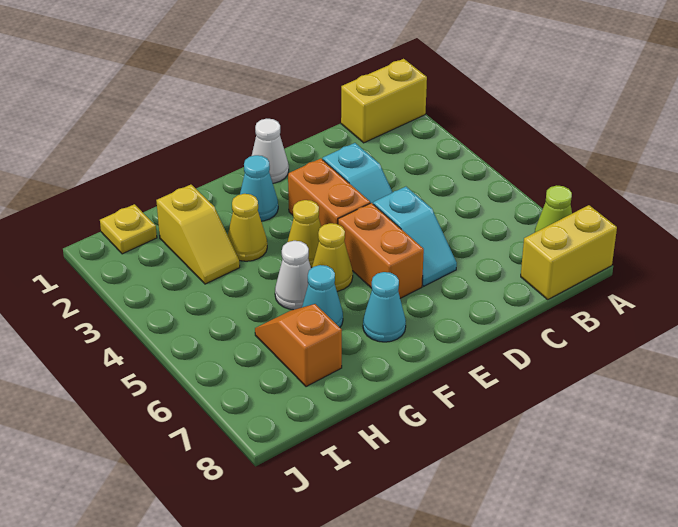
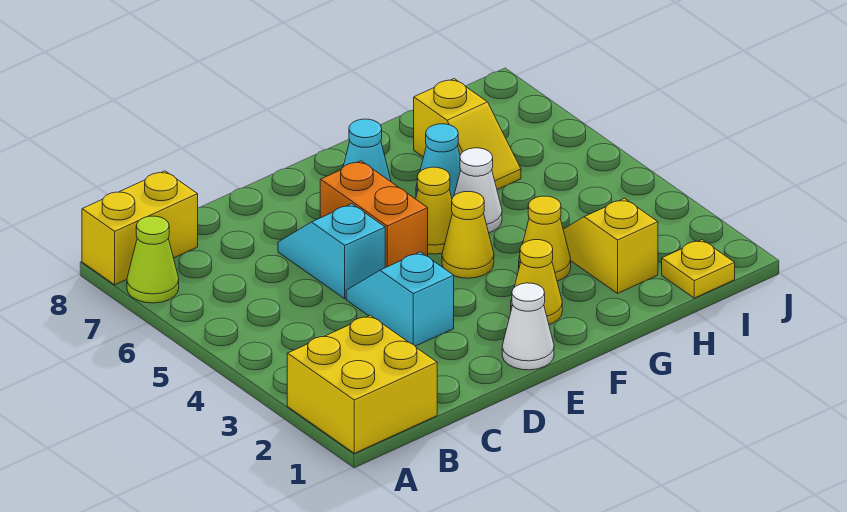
yellow brick A1:B1 level 1 -> yellow brick A1:B2 level 1
orange brick E3:E4 level 1 -> none
cyan cone F2 level 1 -> yellow cone F2 level 1
orange slope H6:H7 level 1 top 7 -> yellow slope H6:H7 level 1 top 7

